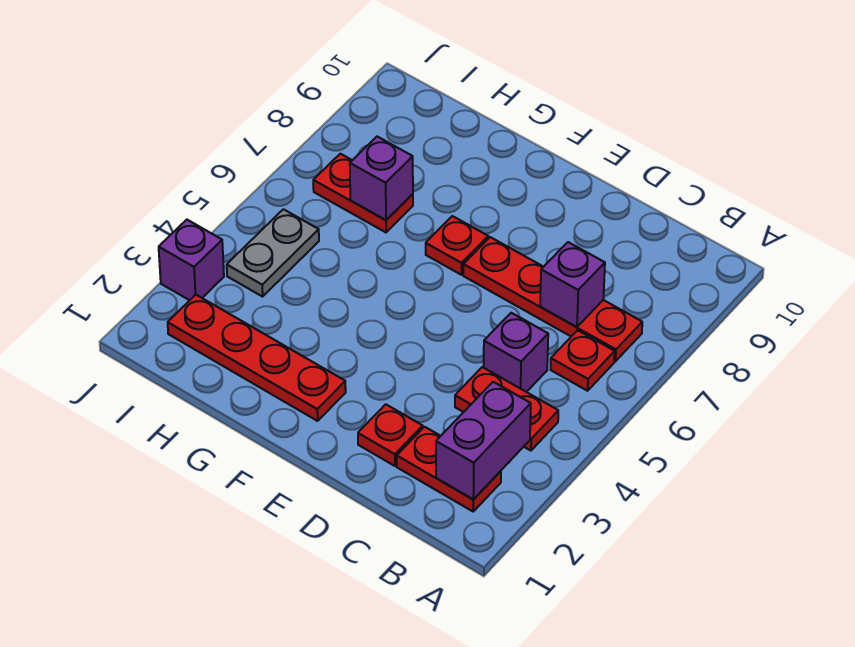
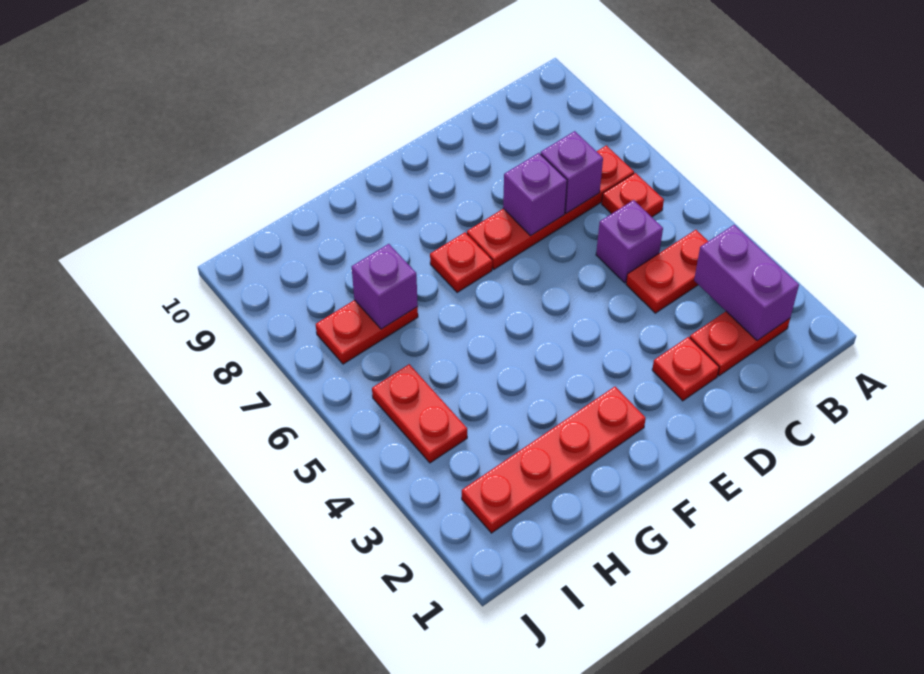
grey plate I4:I5 level 1 -> red plate I4:I5 level 1
purple brick J3 level 1 -> purple brick D7 level 2

